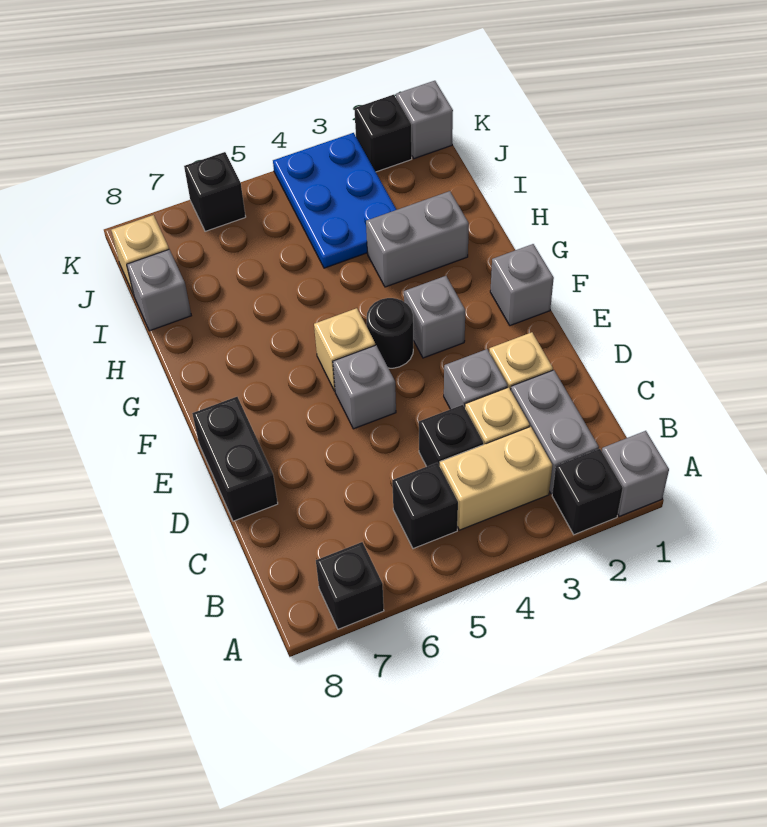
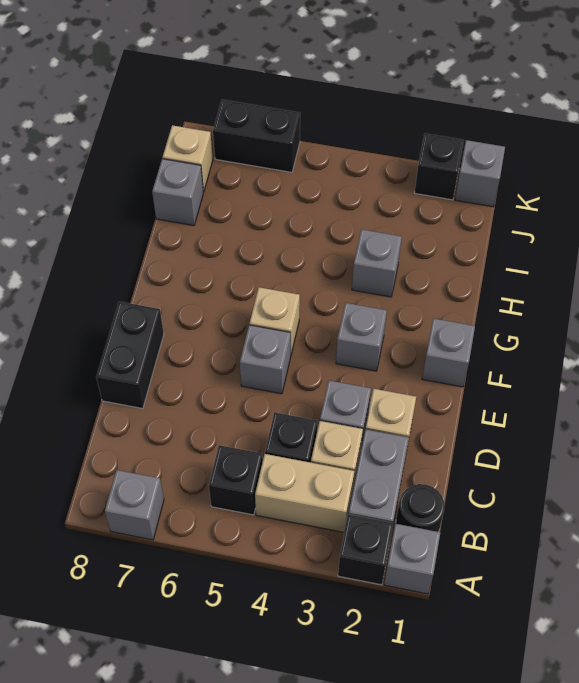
black brick A7 level 1 -> grey brick A7 level 1
black round brick F4 level 1 -> black round brick B1 level 1
grey brick H2:H3 level 1 -> grey brick H3 level 1
blue plate I3:K4 level 1 -> none
black brick K6 level 1 -> black brick K6:K7 level 1

